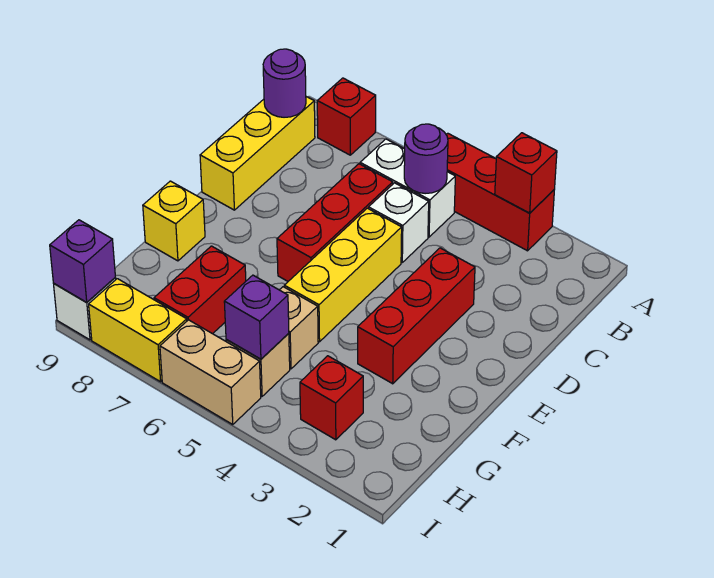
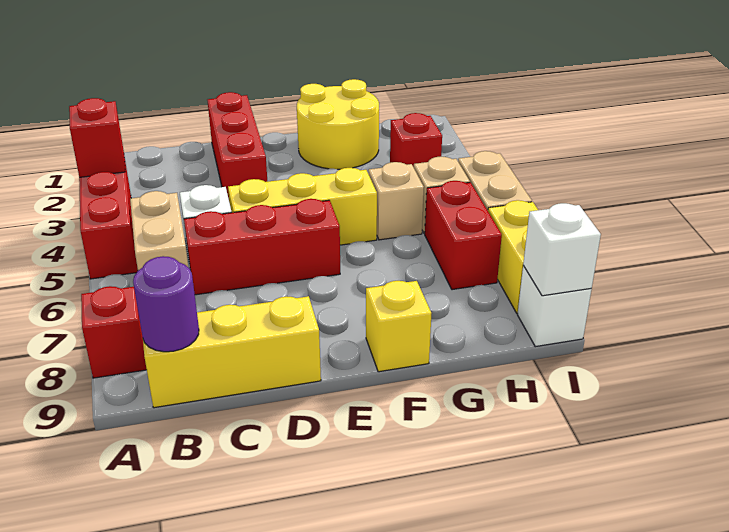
white brick B5:B6 level 1 -> tan brick B5:B6 level 1
purple round brick B5 level 2 -> none
red brick D3:F3 level 1 -> red brick D1:D3 level 1
none -> yellow round brick F1:G2 level 1
red brick G7:H7 level 1 -> red brick H6:H7 level 1
purple brick H5 level 2 -> none
purple brick I9 level 2 -> white brick I9 level 2

